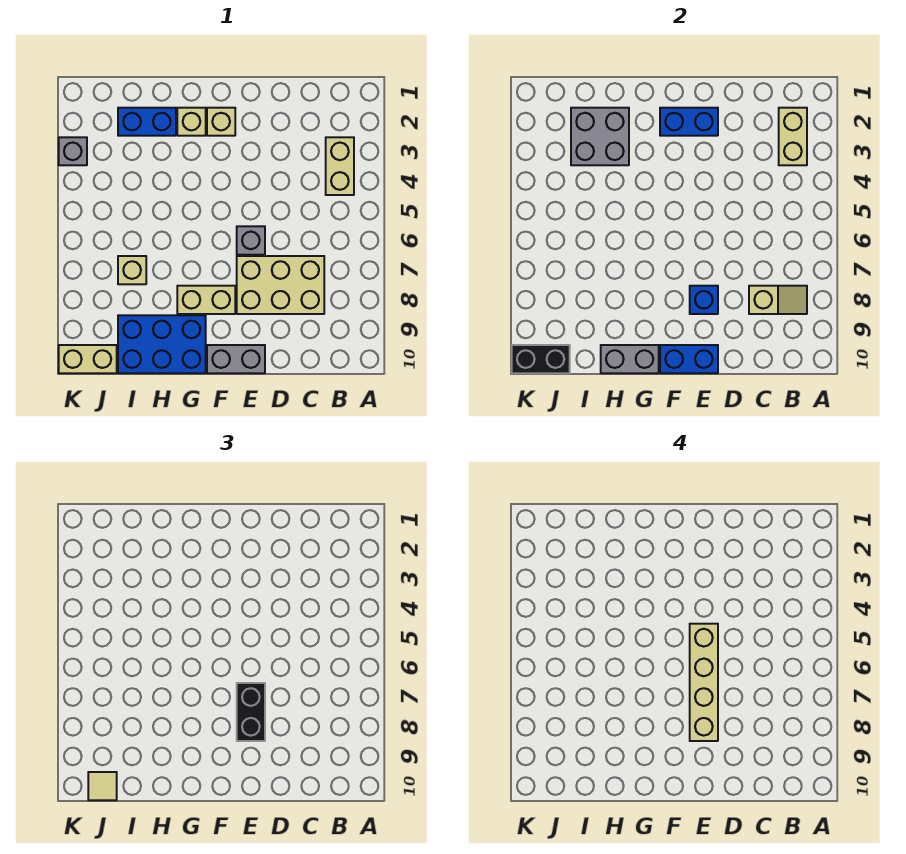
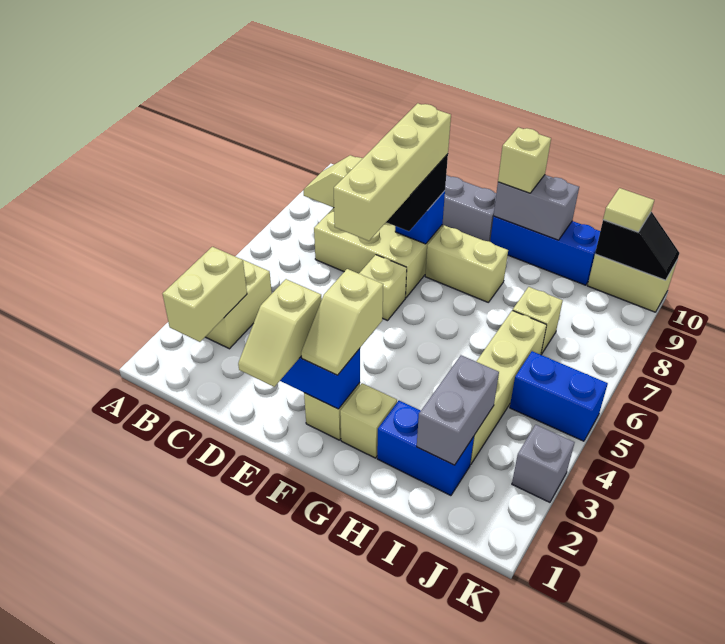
none -> tan slope E1:E2 level 3 top 2
grey brick E6 level 1 -> tan brick E6 level 1
blue brick E10:F10 level 2 -> blue brick J5:K5 level 1
none -> tan slope F2:F3 level 3 top 3
blue brick G9:I10 level 1 -> blue brick G10:I10 level 1
none -> tan brick G10 level 3
grey brick H2:I3 level 2 -> grey brick I2:I3 level 2
none -> tan brick I3:I6 level 1
black brick J10:K10 level 2 -> black slope J10:K10 level 2 top J

